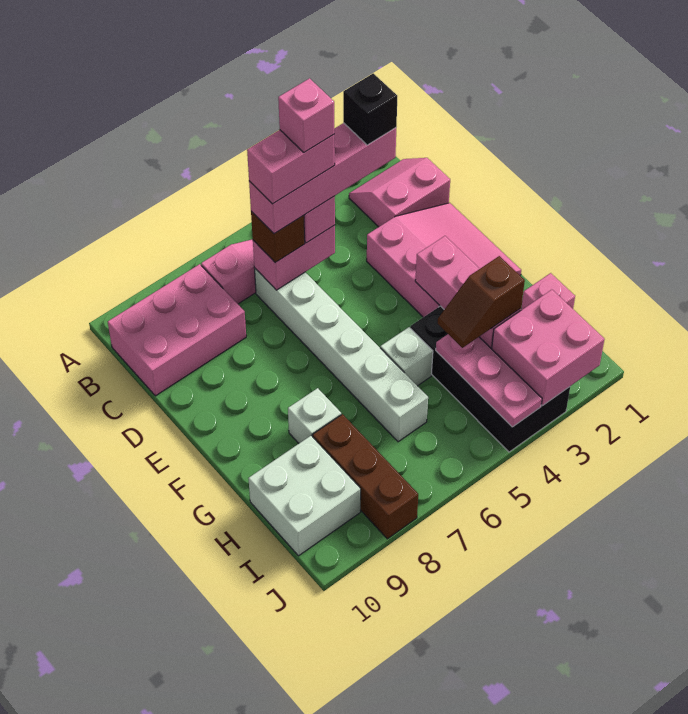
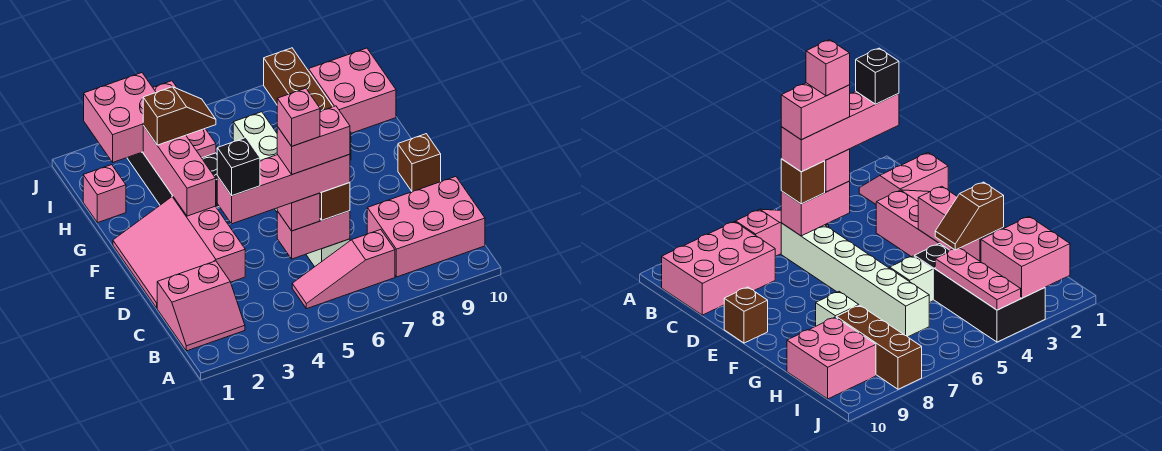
none -> brown brick E10 level 1
white brick H9:I10 level 1 -> pink brick H9:I10 level 1

